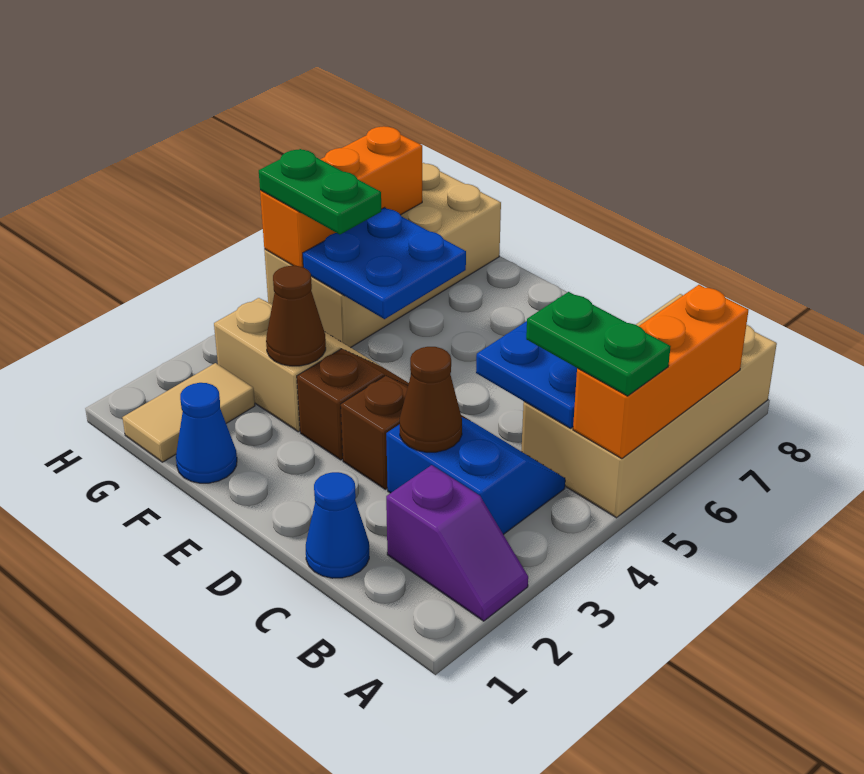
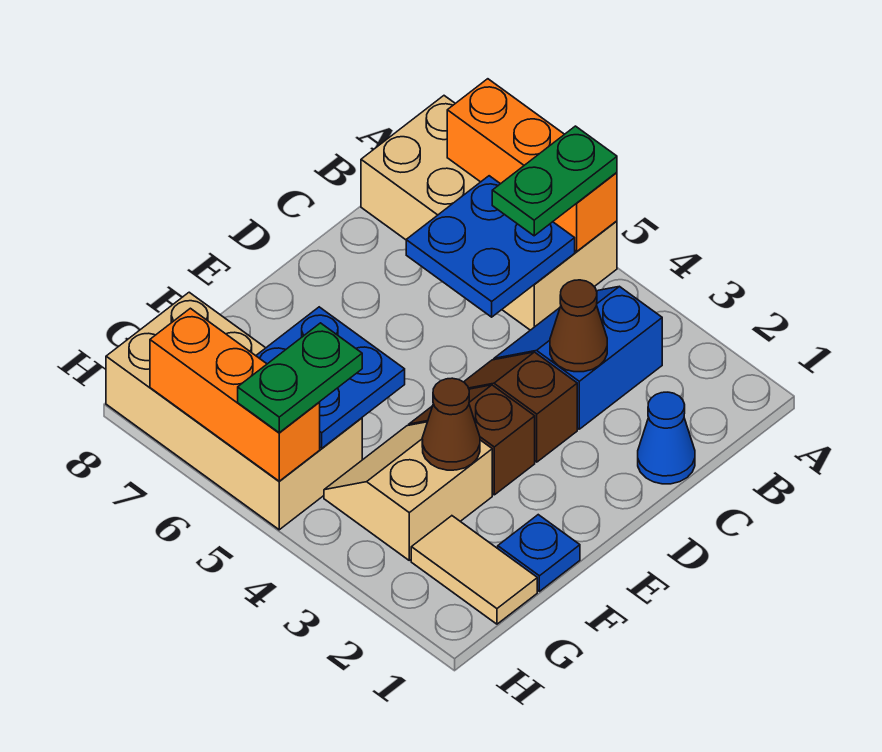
purple slope A2:B2 level 1 top B -> none
blue cone F1 level 1 -> blue plate F1 level 1

